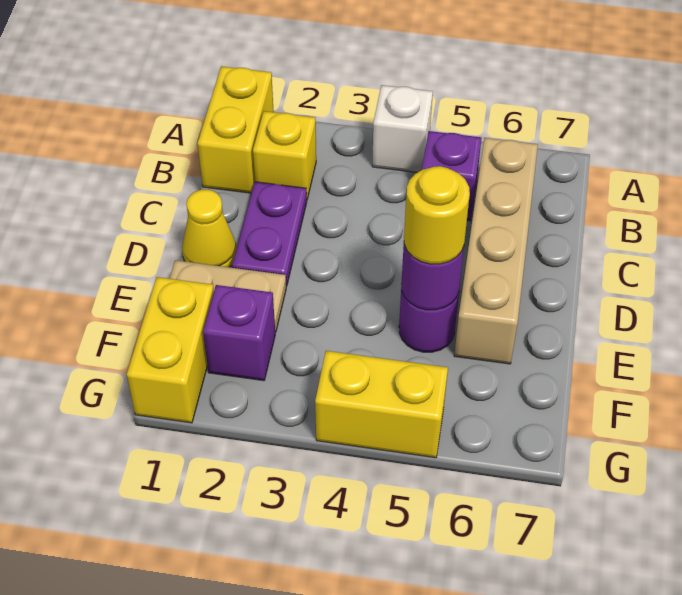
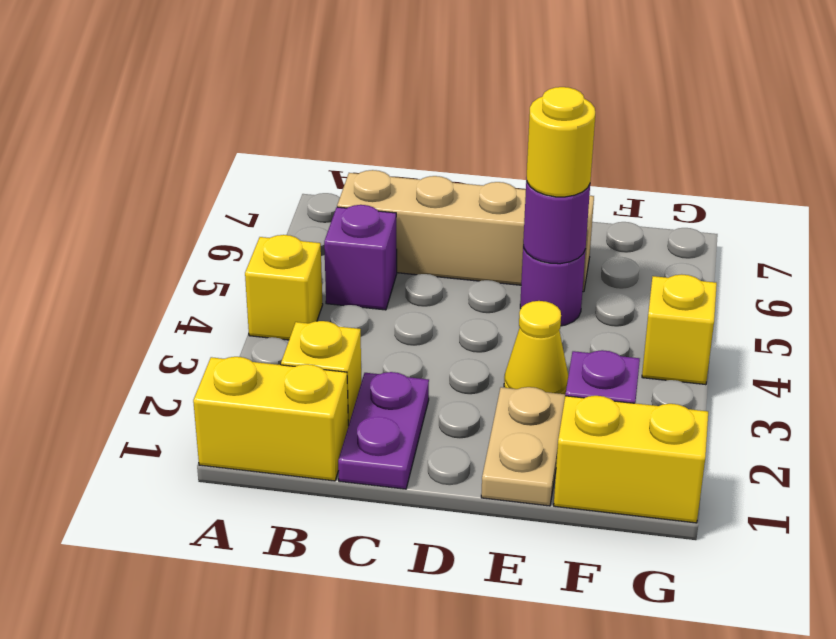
white brick A4 level 1 -> yellow brick A4 level 1
purple plate C2:D2 level 1 -> purple plate C1:C2 level 1
yellow cone D1 level 1 -> yellow cone E3 level 1
yellow brick G4:G5 level 1 -> yellow brick G4 level 1

